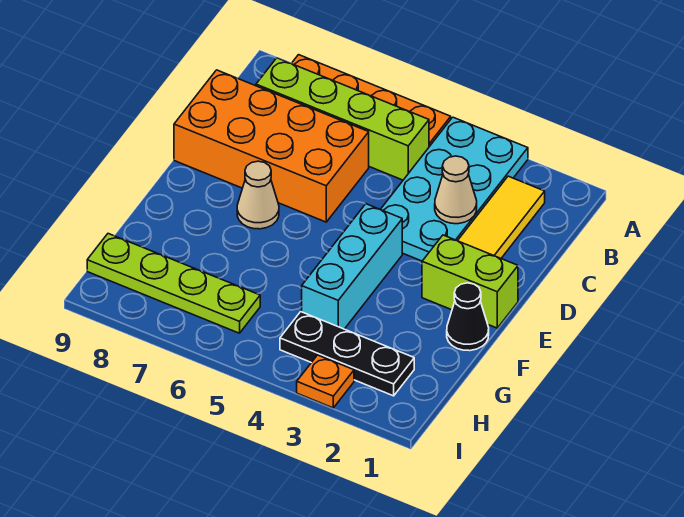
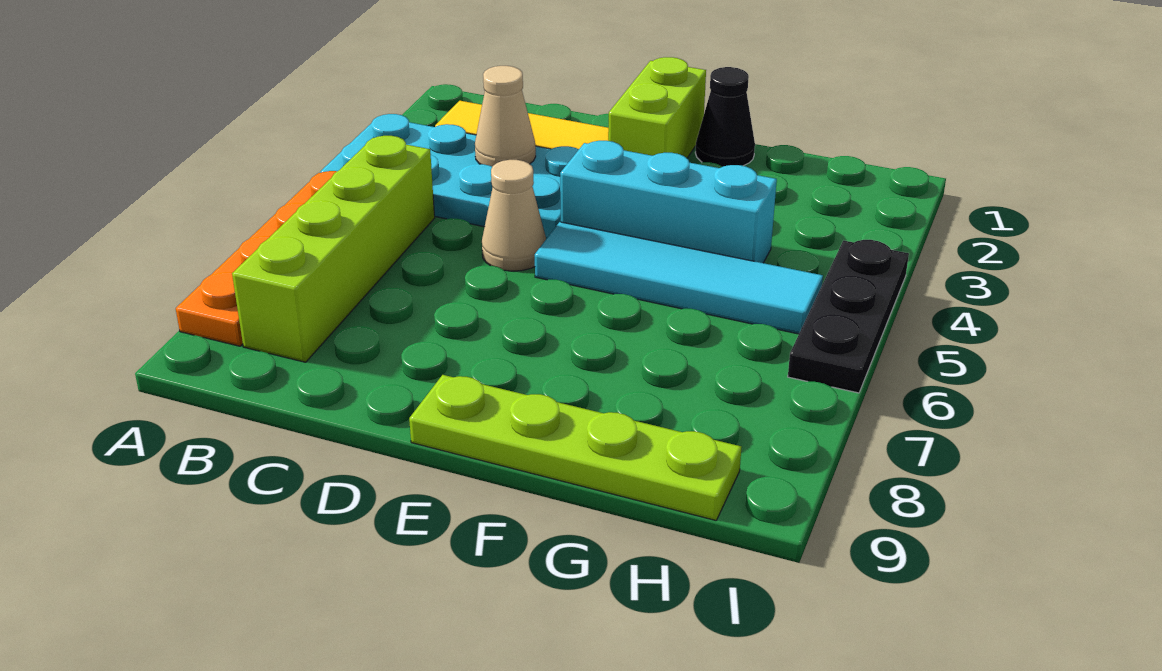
orange brick C6:D9 level 1 -> none
none -> cyan tile E5:H5 level 1
tan cone E7 level 1 -> tan cone D5 level 1
black plate H2:H4 level 1 -> black plate I4:I6 level 1
lime plate H6:H9 level 1 -> lime plate E9:H9 level 1
orange plate I3 level 1 -> none

